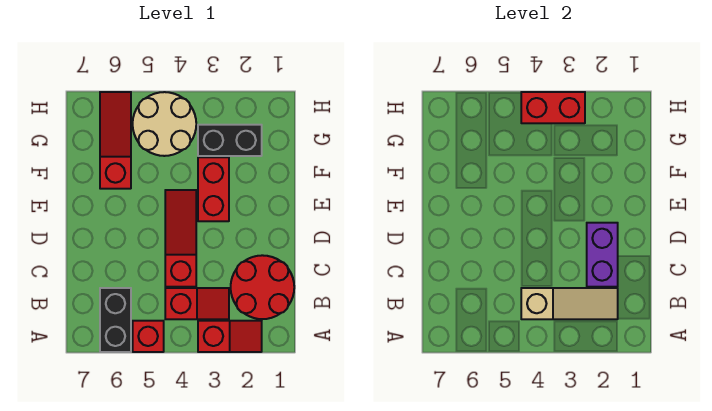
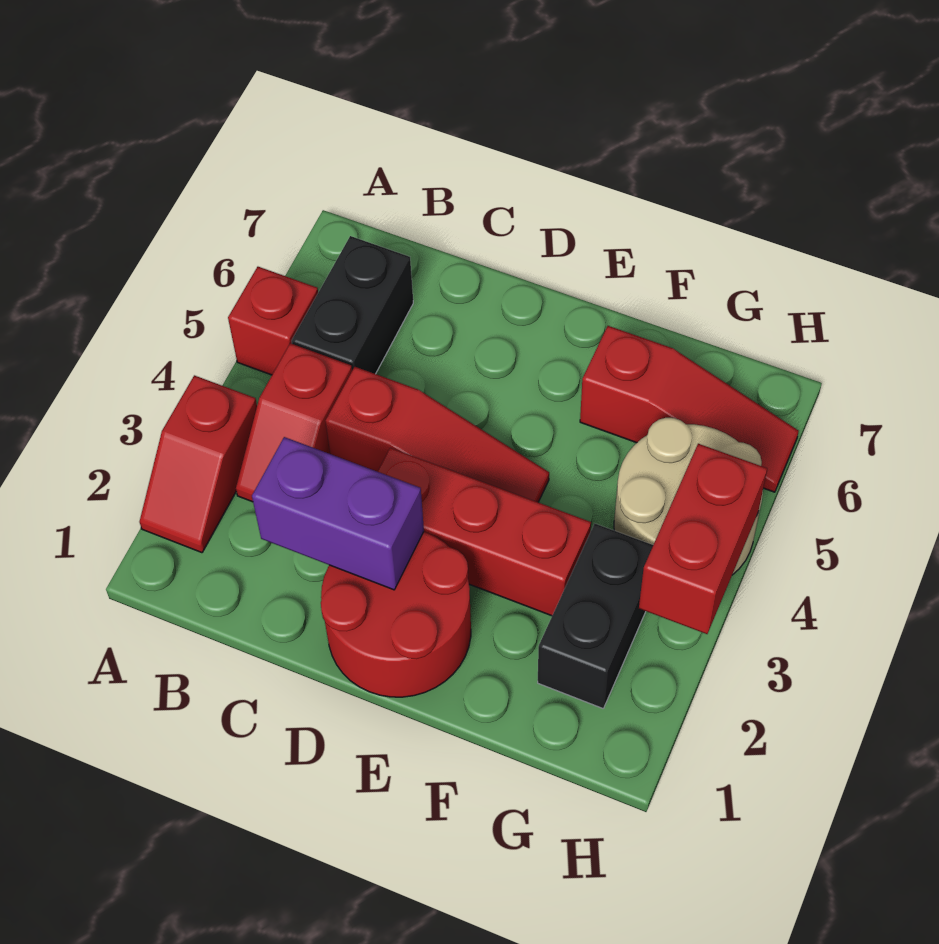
black brick A6:B6 level 1 -> black brick B5:B6 level 1
red round brick B1:C2 level 1 -> red round brick D1:E2 level 1
tan slope B2:B4 level 2 top 4 -> none
red brick E3:F3 level 1 -> red brick D3:F3 level 1

